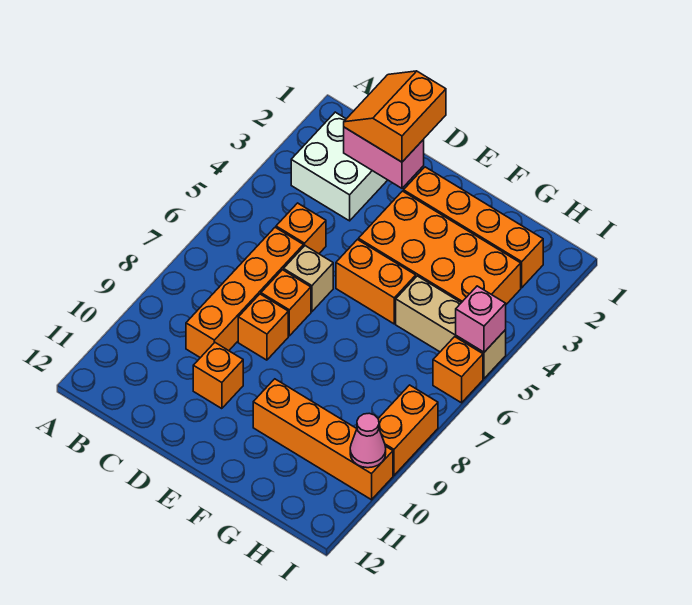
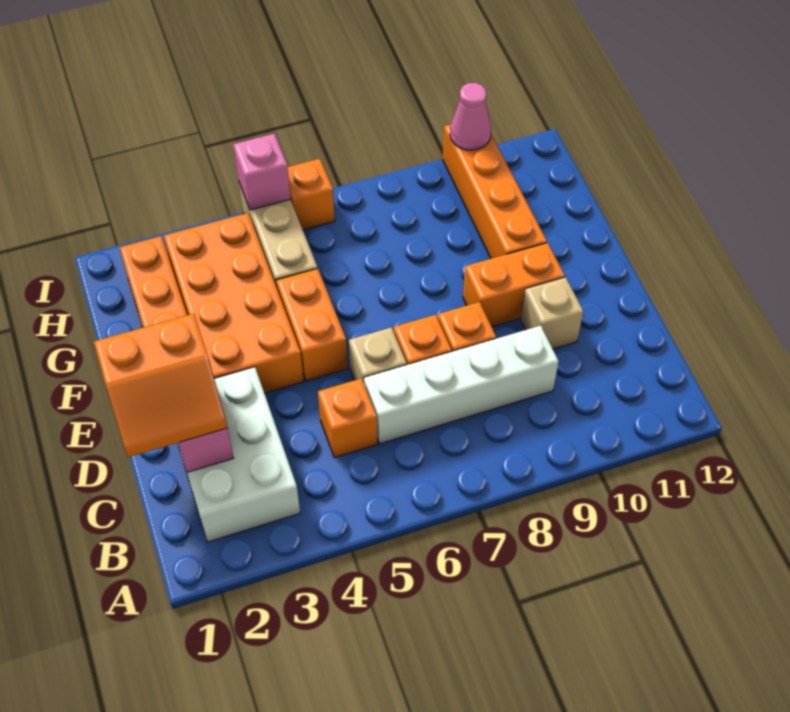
white brick B2:C3 level 1 -> white brick B2:D3 level 1
orange brick C6:C9 level 1 -> white brick C6:C9 level 1
orange brick D10 level 1 -> tan brick D10 level 1
orange brick I8:I9 level 1 -> orange brick E9:E10 level 1

